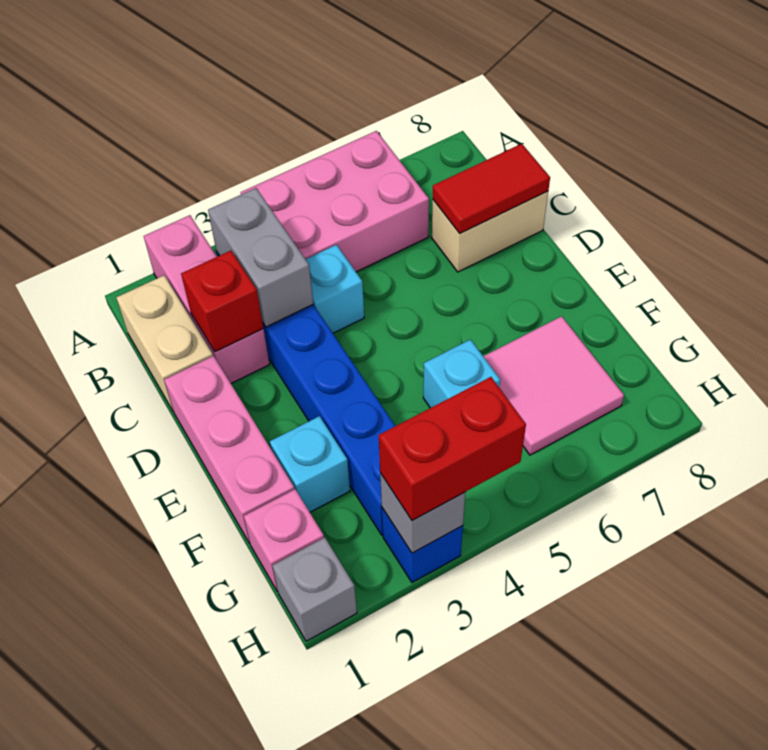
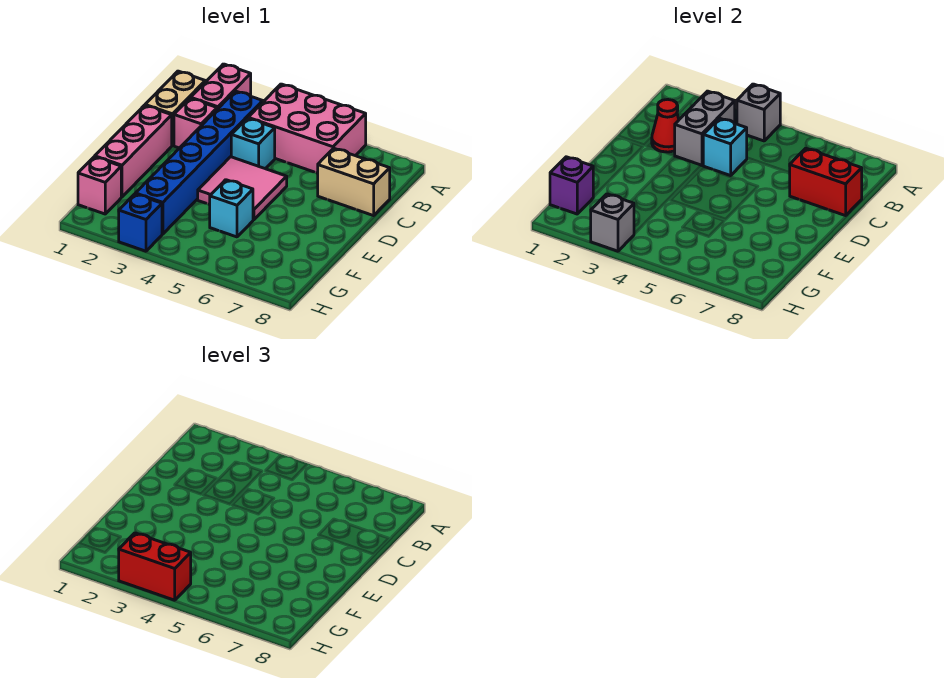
red brick C2 level 2 -> red cone C2 level 2
red tile C7:C8 level 2 -> red brick C7:C8 level 2
cyan brick F2 level 1 -> cyan brick C4 level 2
pink tile F6:G7 level 1 -> pink tile D4:E5 level 1
none -> purple brick G1 level 2
grey brick H1 level 1 -> grey brick A4 level 2

